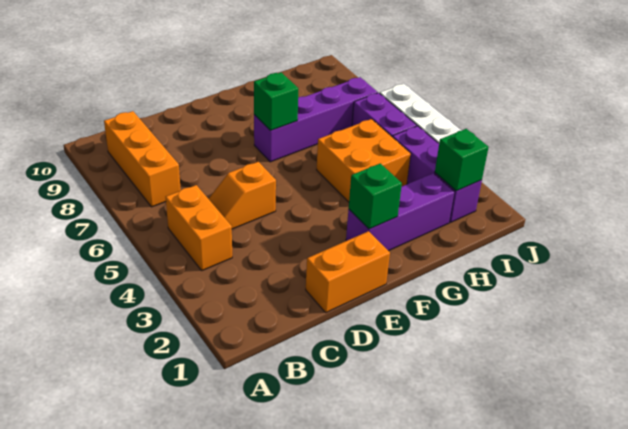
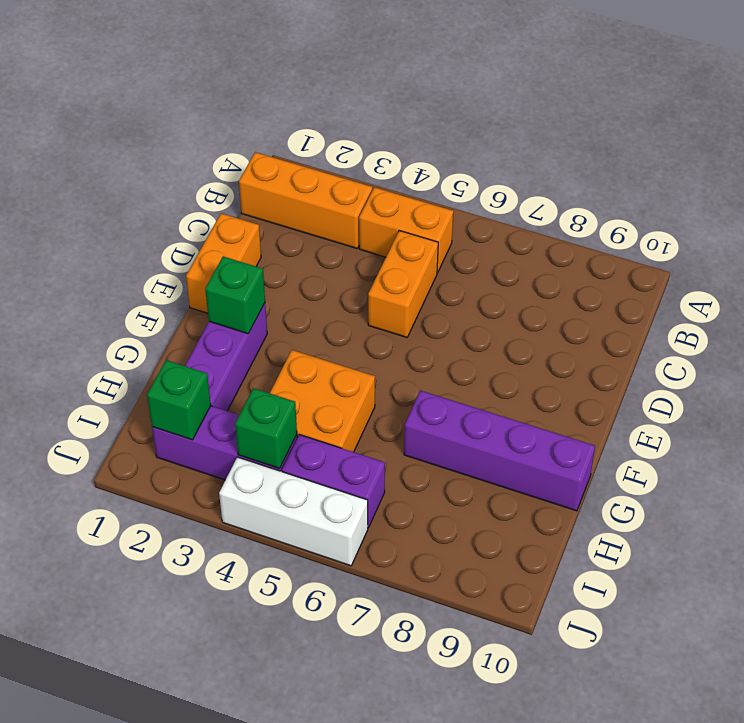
orange brick B7:B9 level 1 -> orange brick B1:B3 level 1
orange slope C5:D5 level 1 top D -> orange brick C5:D5 level 1
purple brick F7:I7 level 1 -> purple brick G7:G10 level 1
green brick F7 level 2 -> green brick I4 level 2

